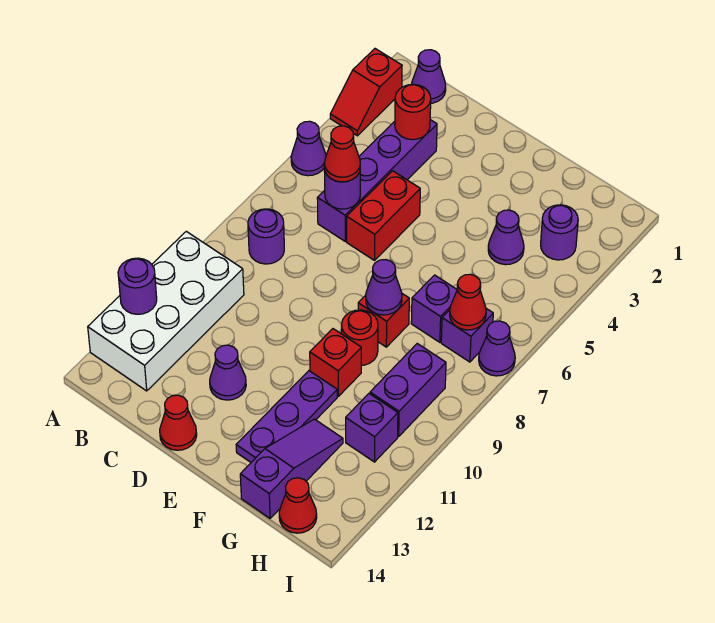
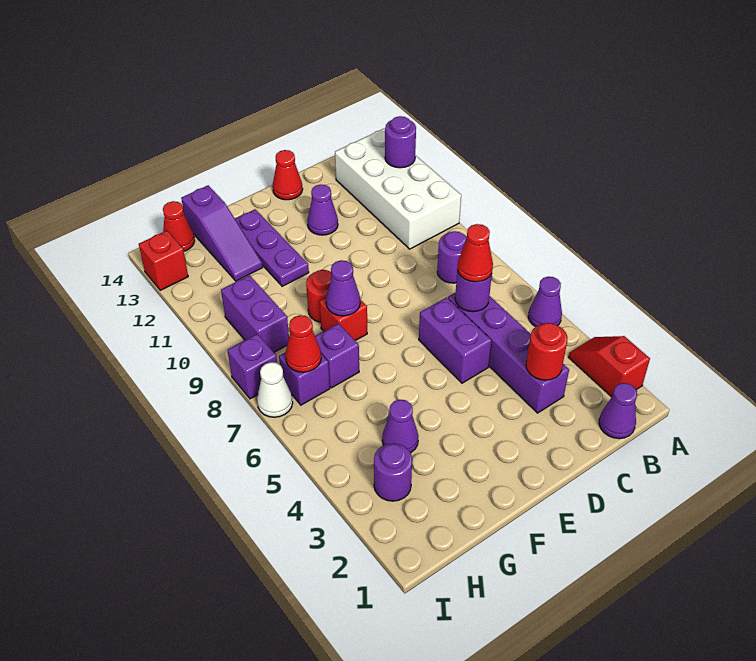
red brick D5:D6 level 1 -> purple brick D5:D6 level 1
red brick F10 level 1 -> red brick I13 level 1
purple brick H11 level 1 -> purple brick I8 level 1
purple cone I7 level 1 -> white cone I7 level 1

